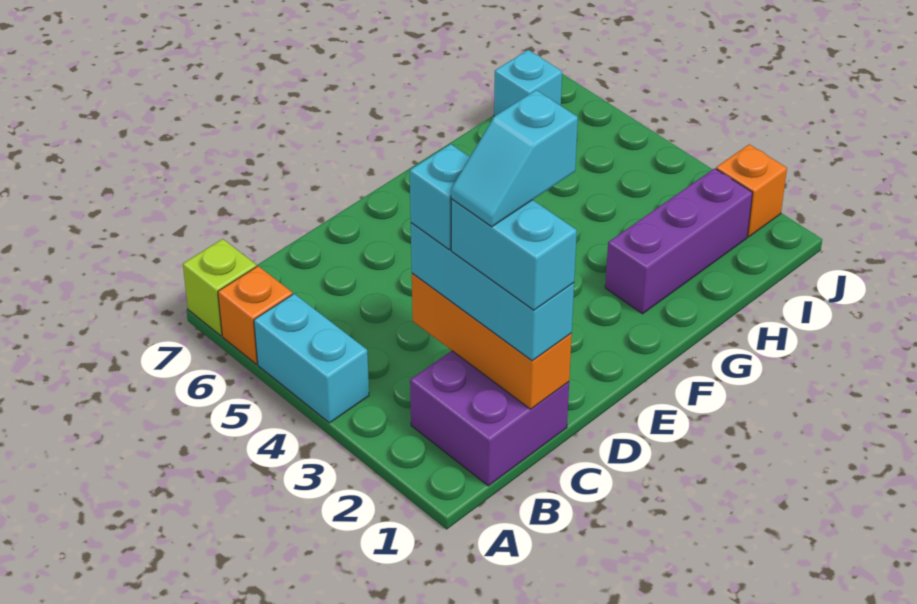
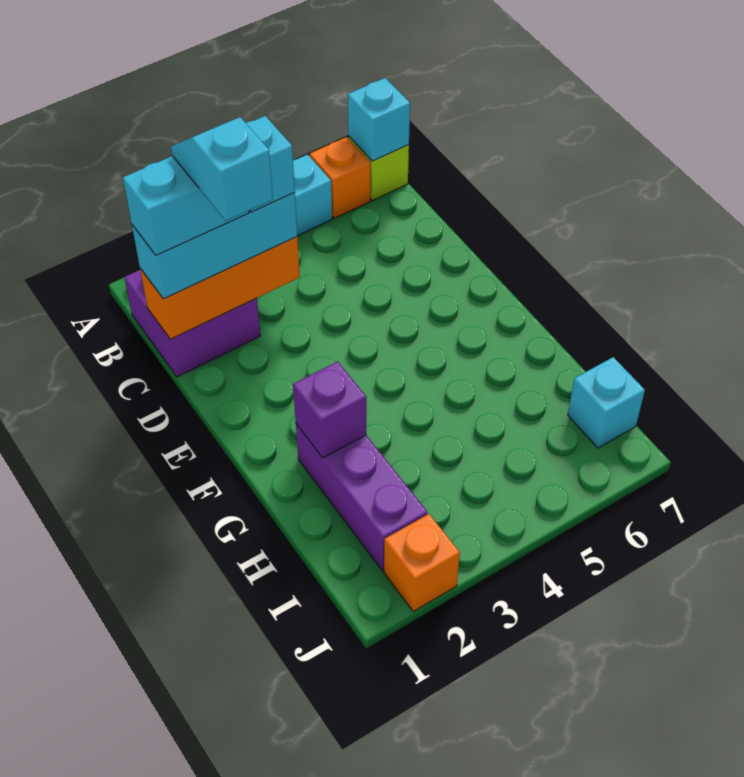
none -> cyan brick A7 level 2
none -> purple brick G2 level 2

